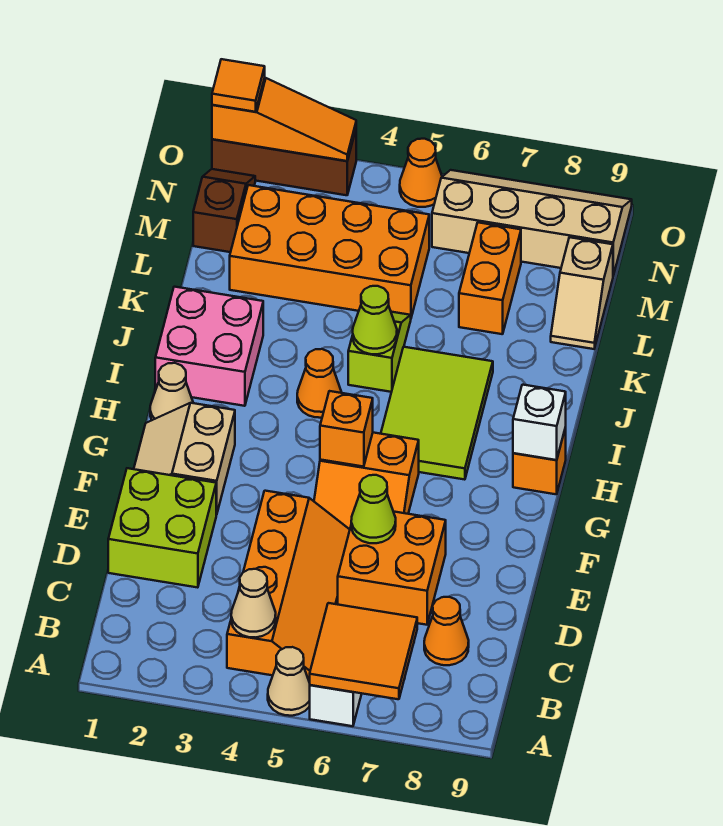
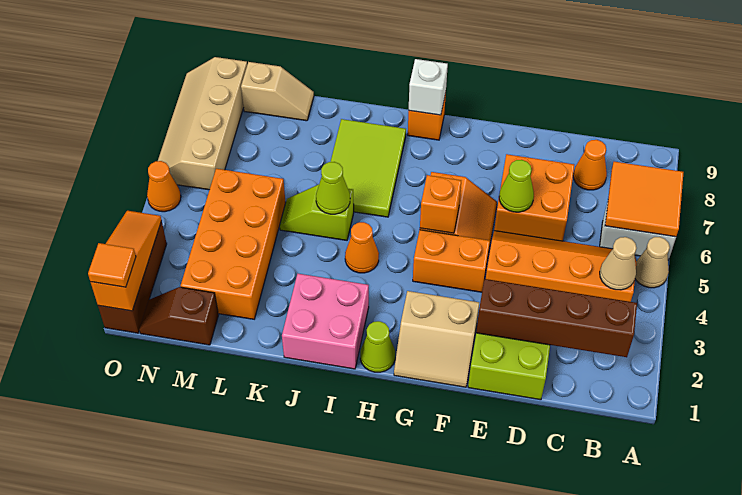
none -> brown brick B2:E2 level 2
tan cone H1 level 1 -> lime cone H1 level 1
lime tile H6:J7 level 1 -> lime tile I6:J8 level 1
orange brick L7:M7 level 1 -> orange brick F4:G4 level 1

